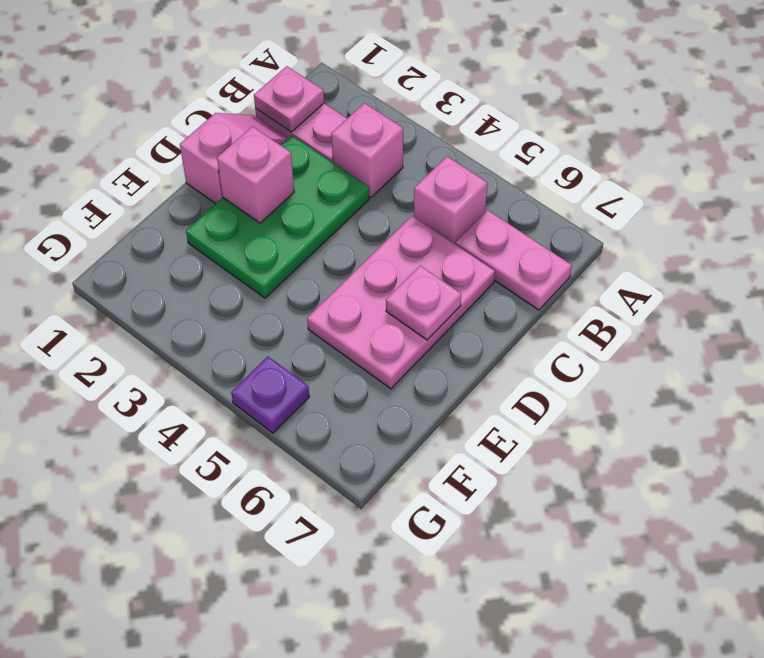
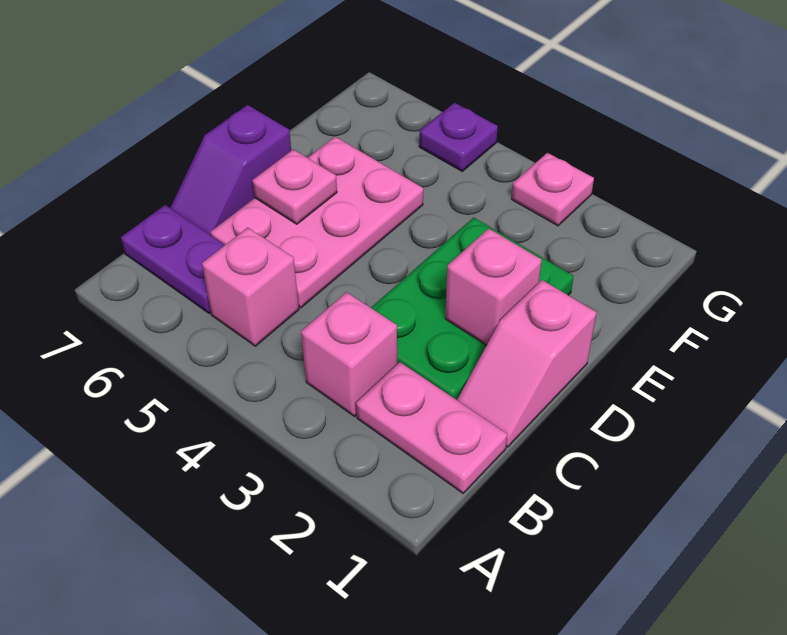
pink plate B1 level 2 -> pink plate G3 level 1
pink plate B6:B7 level 1 -> purple plate B6:B7 level 1
none -> purple slope C7:D7 level 1 top D

